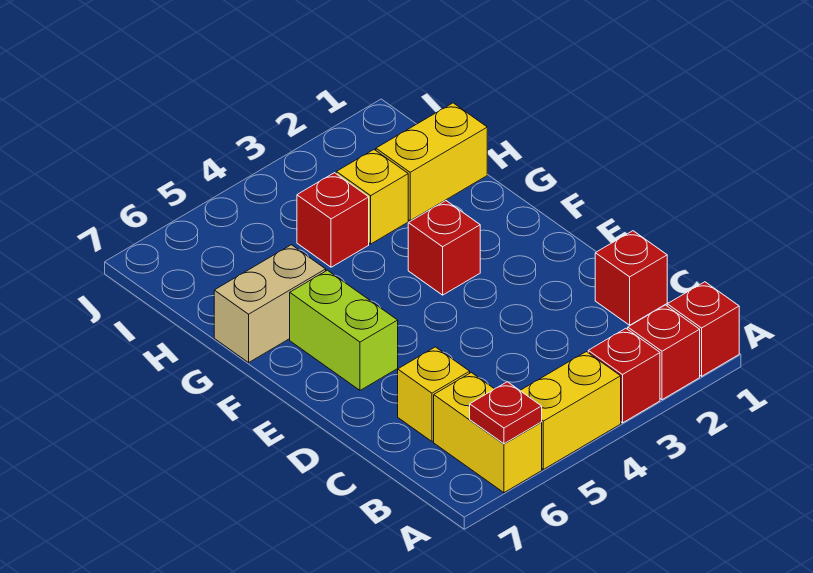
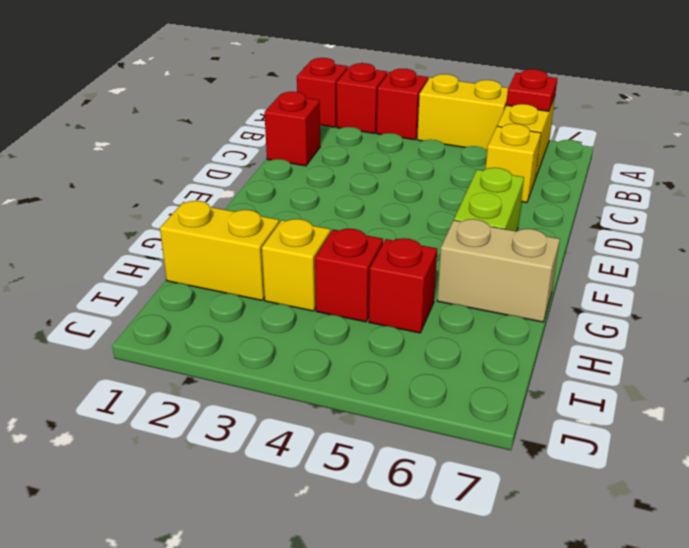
red brick F3 level 1 -> red brick H5 level 1

